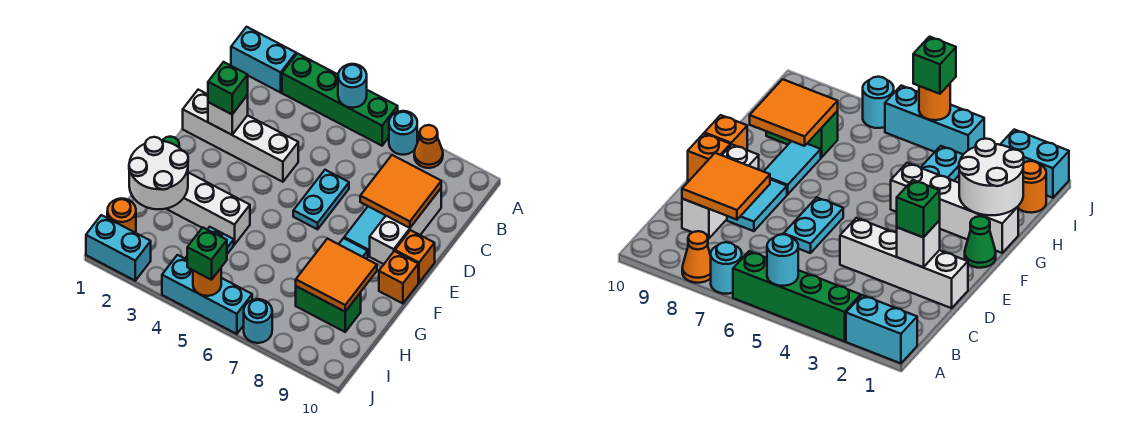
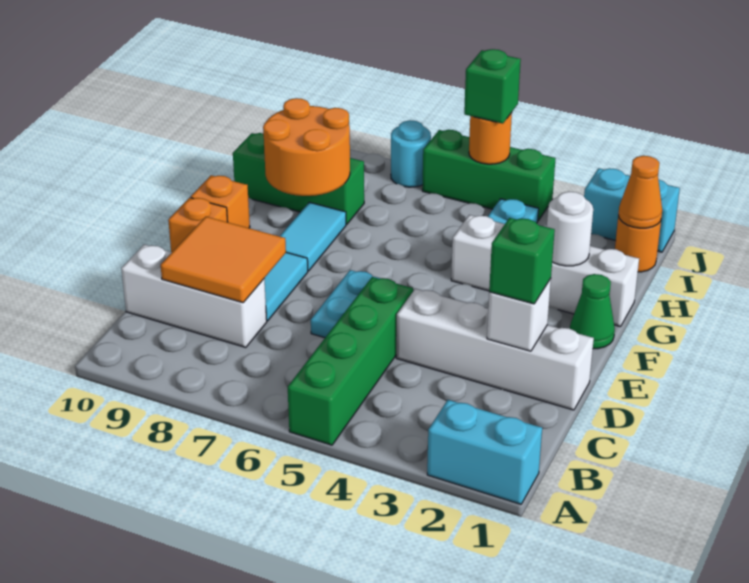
green brick A3:A6 level 1 -> green brick A5:D5 level 1
cyan round brick A5 level 2 -> none
cyan round brick A7 level 1 -> none
orange cone A8 level 1 -> orange cone I1 level 2
white brick C9:E9 level 1 -> white brick C8:C10 level 1
white round brick G1:H2 level 2 -> white round brick G2 level 2
orange tile G8:H9 level 2 -> orange round brick G8:H9 level 2
green brick H8:H9 level 1 -> green brick H8:H10 level 1
cyan brick J4:J6 level 1 -> green brick J4:J6 level 1

